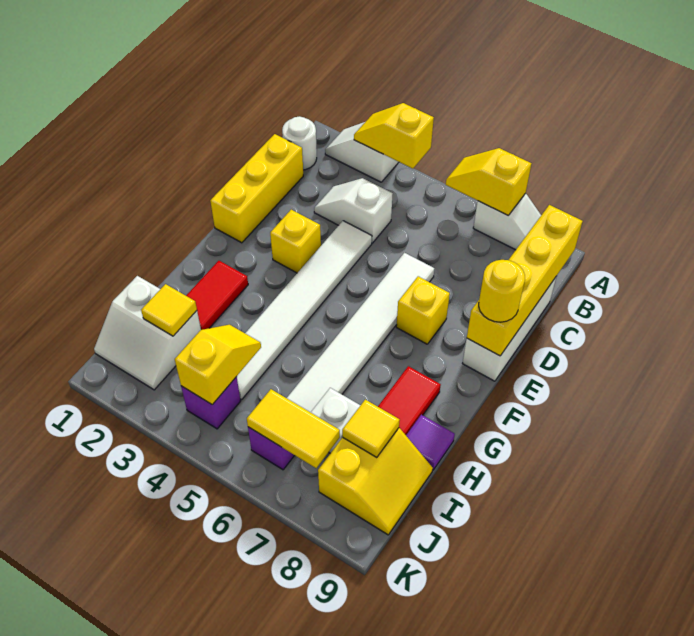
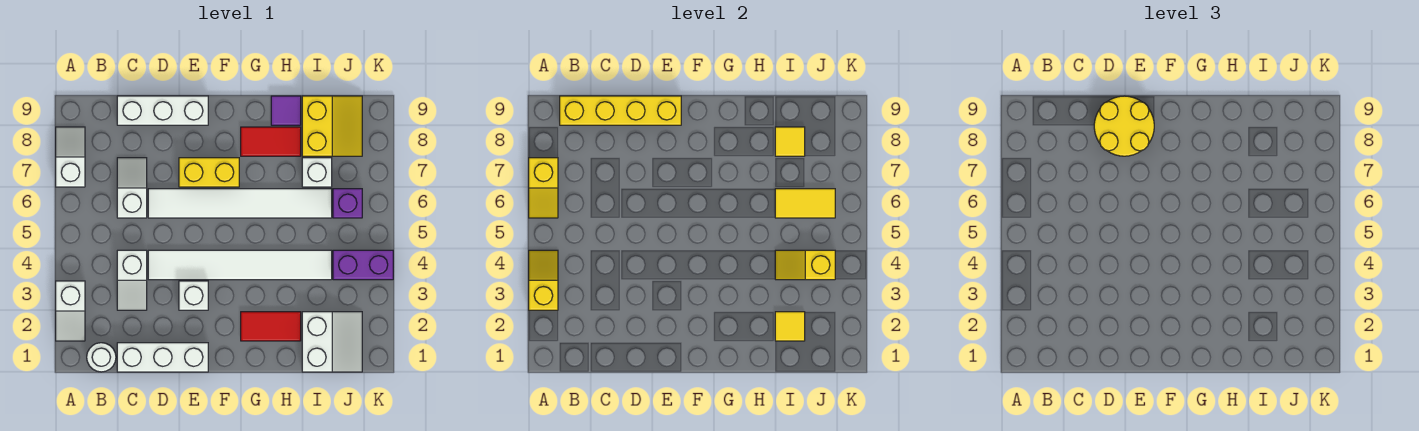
yellow slope A3:A4 level 2 top 4 -> yellow slope A3:A4 level 2 top 3
yellow brick C1:E1 level 1 -> white brick C1:E1 level 1
none -> white slope C6:C7 level 1 top 6
yellow brick E3 level 1 -> white brick E3 level 1
yellow brick E7 level 1 -> yellow brick E7:F7 level 1
yellow round brick E9 level 3 -> yellow round brick D8:E9 level 3
yellow slope I8:J9 level 1 top 8 -> yellow slope I8:J9 level 1 top I
purple brick J4 level 1 -> purple brick J4:K4 level 1
yellow tile J6:J7 level 2 -> yellow tile I6:J6 level 2

